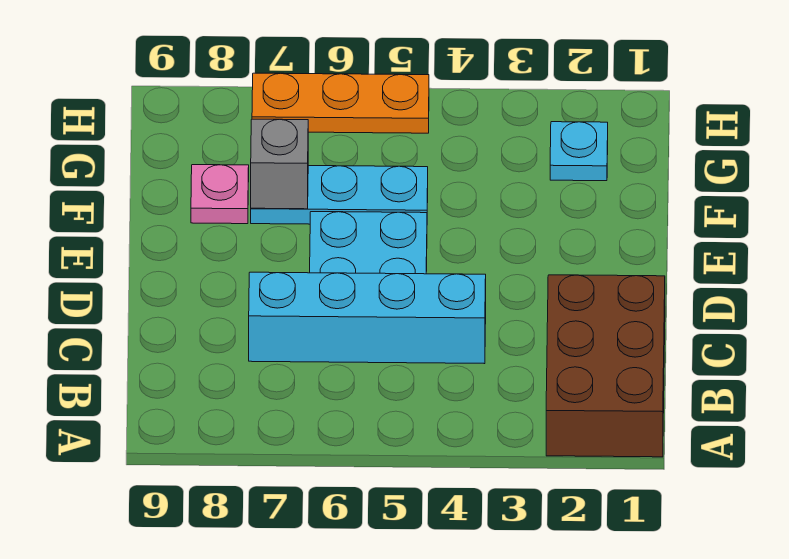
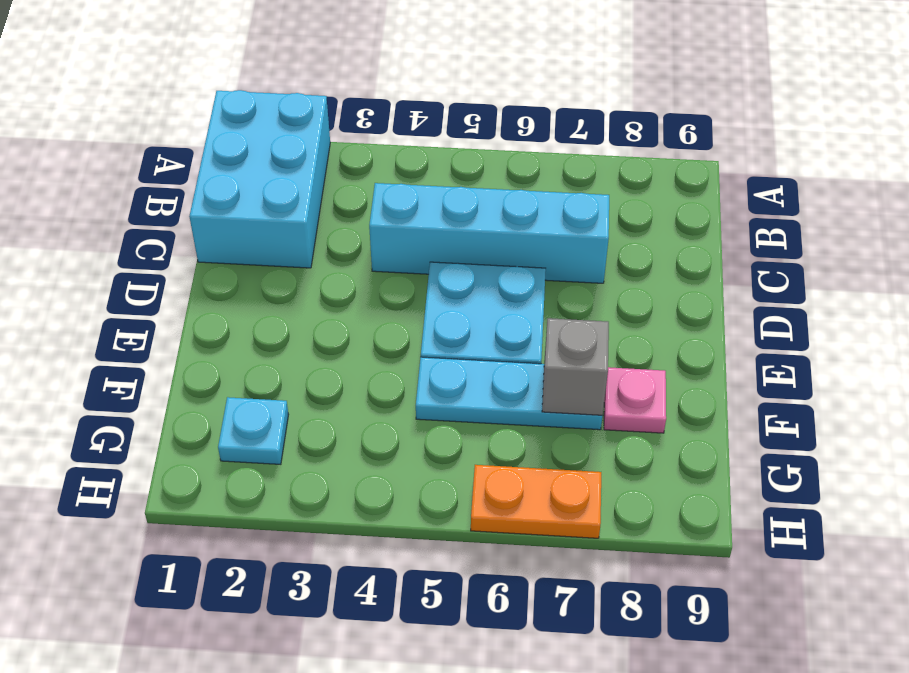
brown brick A1:C2 level 1 -> cyan brick A1:C2 level 1
orange plate H5:H7 level 1 -> orange plate H6:H7 level 1

